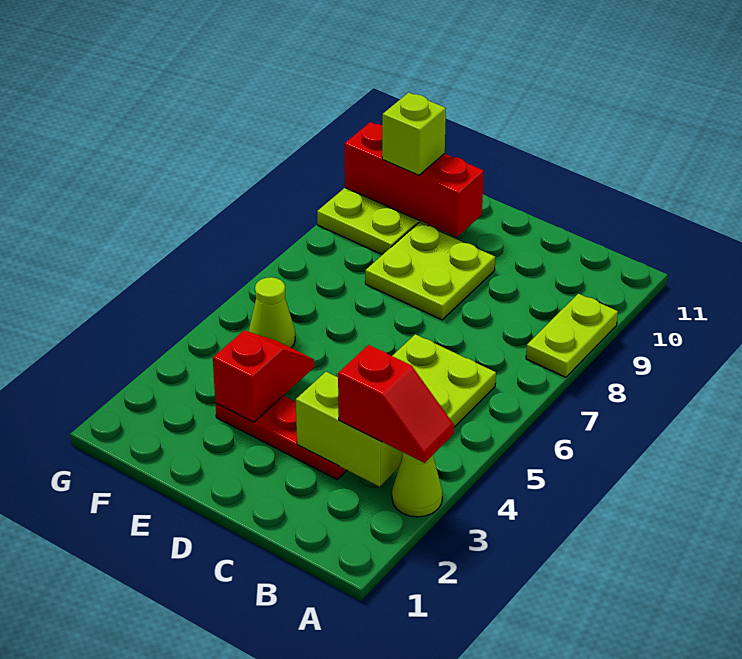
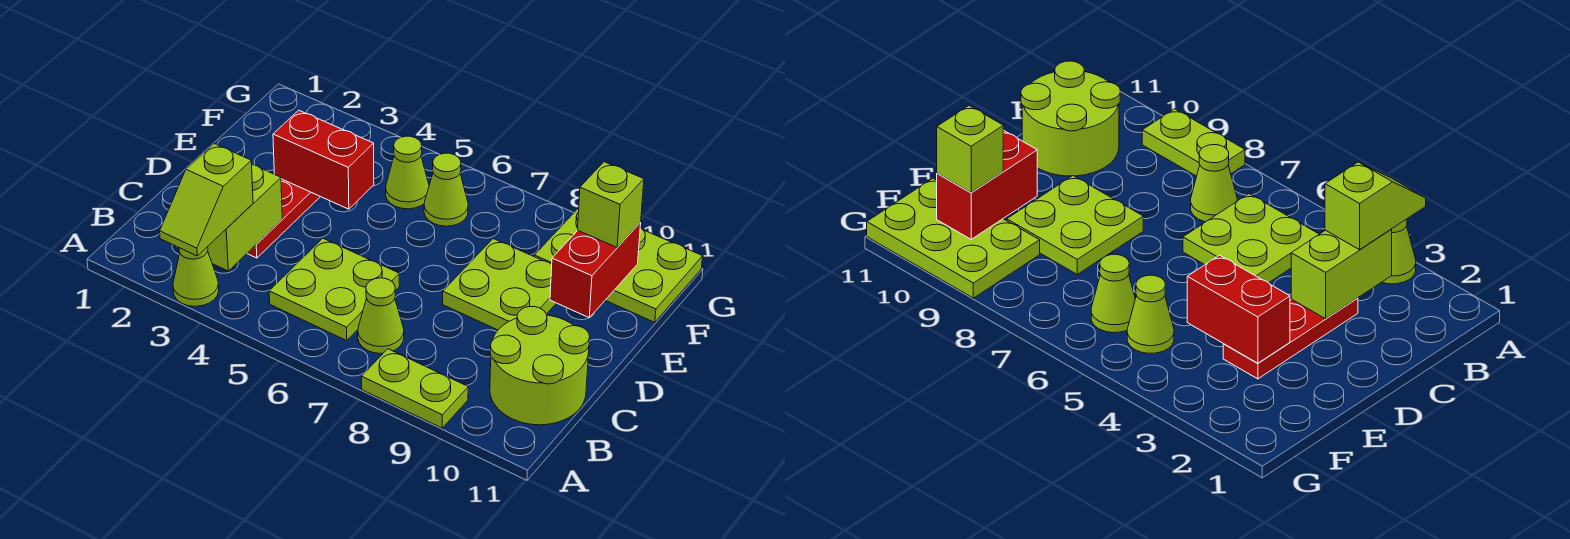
red slope A3:B3 level 3 top B -> lime slope A3:B3 level 3 top B
none -> lime cone B7 level 1
none -> lime round brick B10:C11 level 1
red slope E3:E4 level 2 top 3 -> red brick E3:E4 level 2
red brick E10:G10 level 2 -> red brick E10:F10 level 2
none -> lime cone F6 level 1

